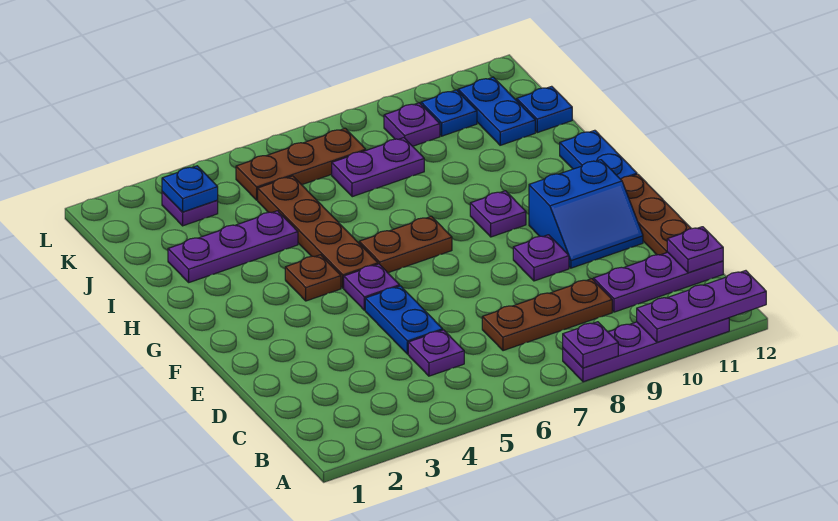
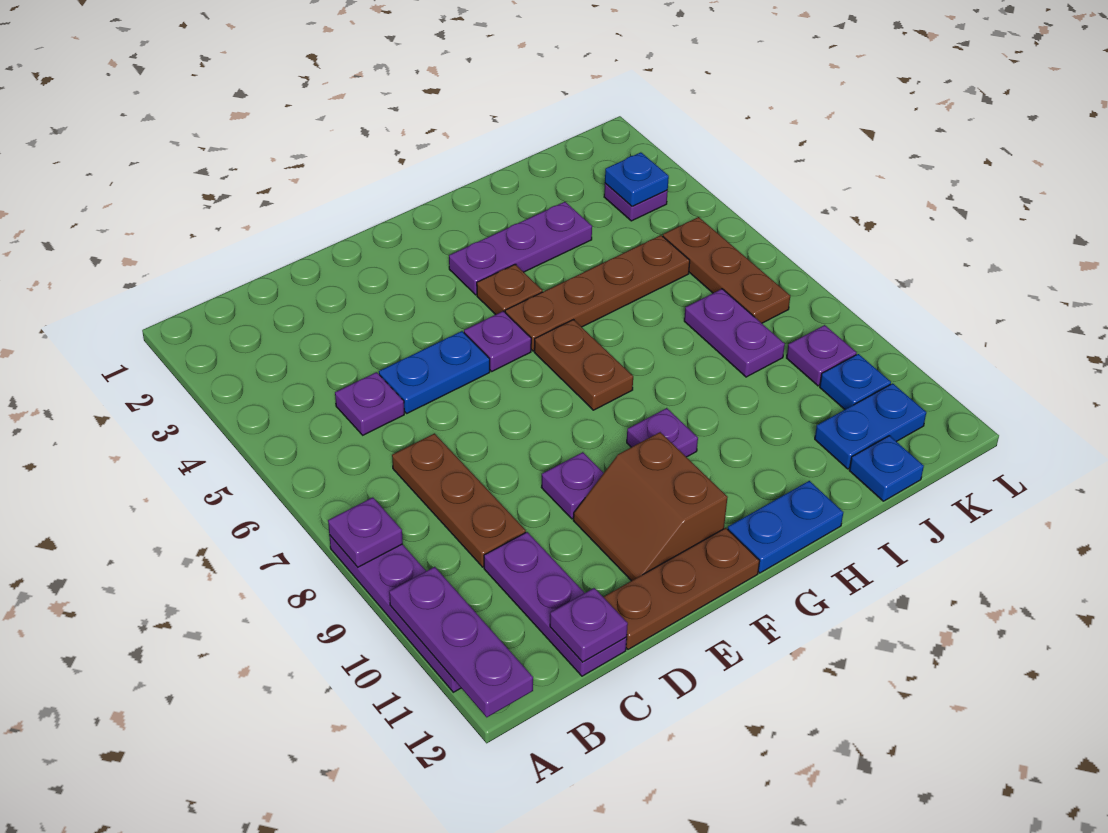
blue slope E10:F11 level 1 top F -> brown slope E10:F11 level 1 top F
purple plate I2:I4 level 1 -> purple plate G3:I3 level 1

